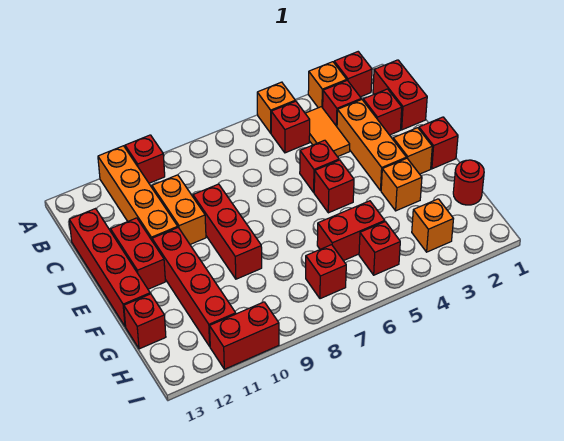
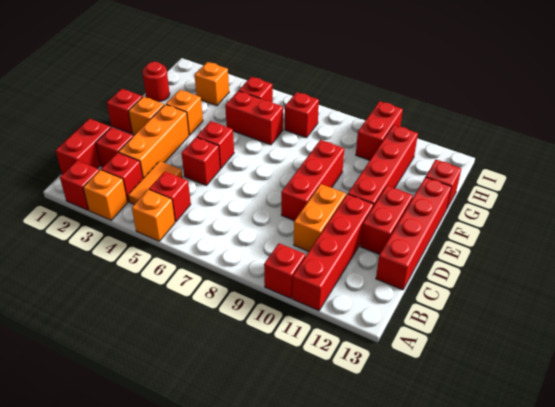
orange brick A11:D11 level 1 -> red brick A11:D11 level 1
red brick I10:I11 level 1 -> red brick H10:I10 level 1

